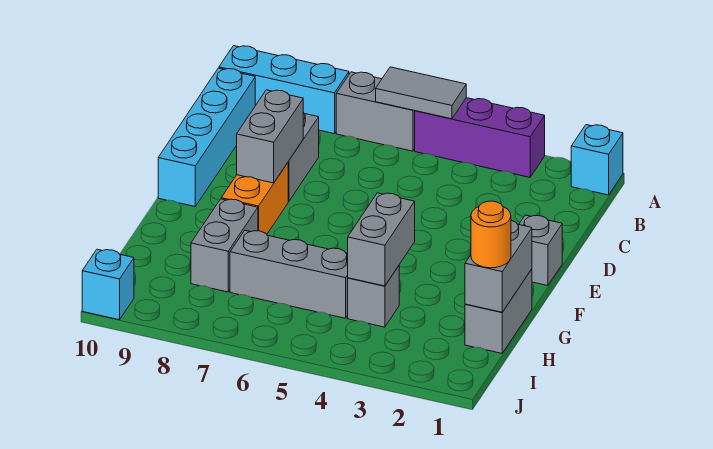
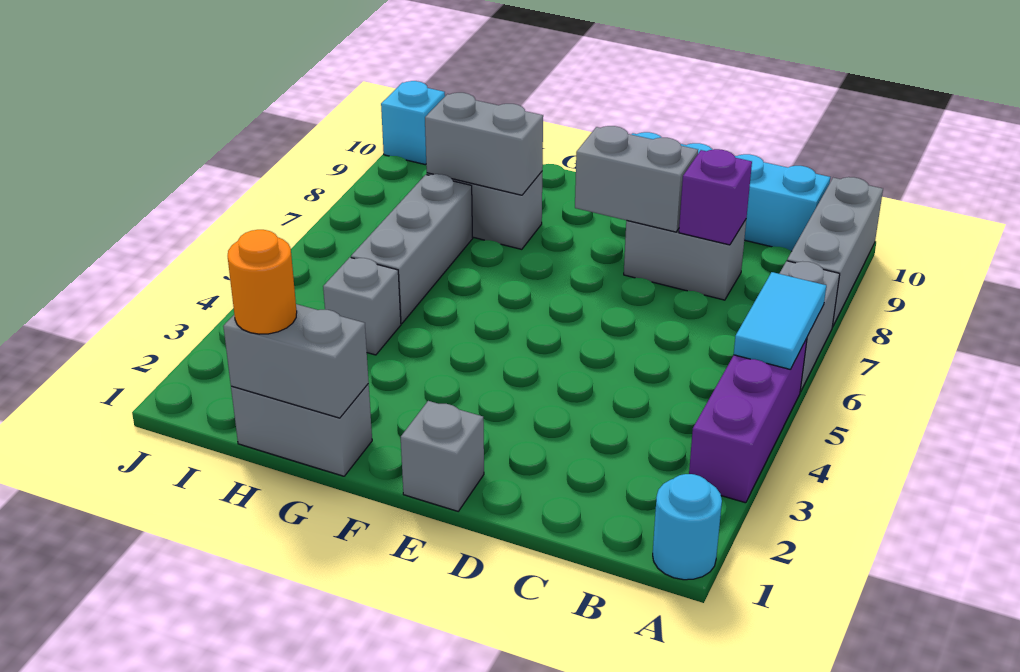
cyan brick A1 level 1 -> cyan round brick A1 level 1
grey tile A5:A6 level 2 -> cyan tile A5:A6 level 2
cyan brick A8:A10 level 1 -> grey brick A8:A10 level 1
none -> purple brick C8 level 2
orange brick E8:F8 level 1 -> none
grey brick G4:H4 level 2 -> grey brick G8:H8 level 2

